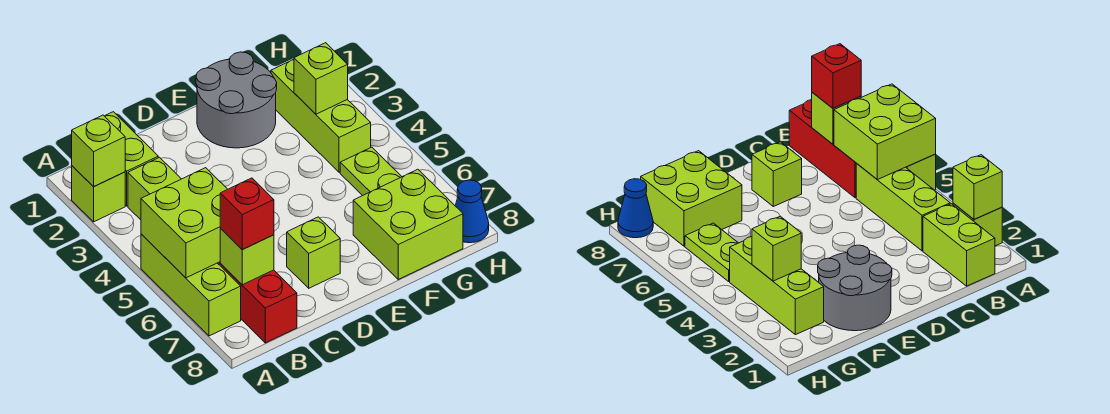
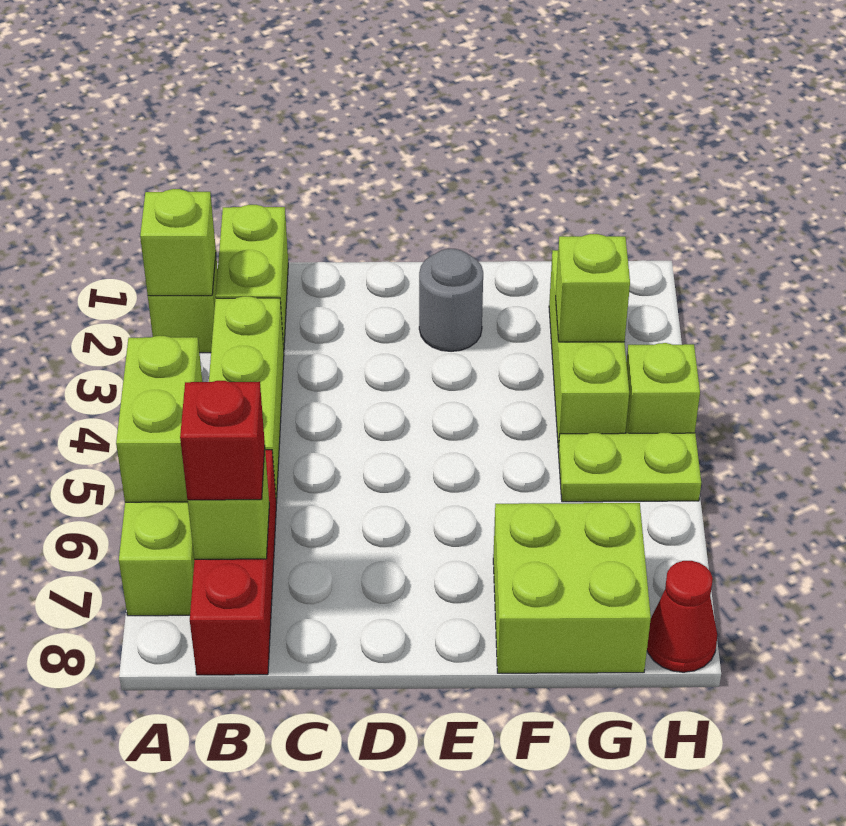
lime brick A5:B6 level 2 -> lime brick A5:A6 level 2
lime brick D7 level 1 -> lime brick H4 level 1
grey round brick E1:F2 level 1 -> grey round brick E2 level 1
lime plate G5:G6 level 1 -> lime plate G5:H5 level 1
blue cone H8 level 1 -> red cone H8 level 1

